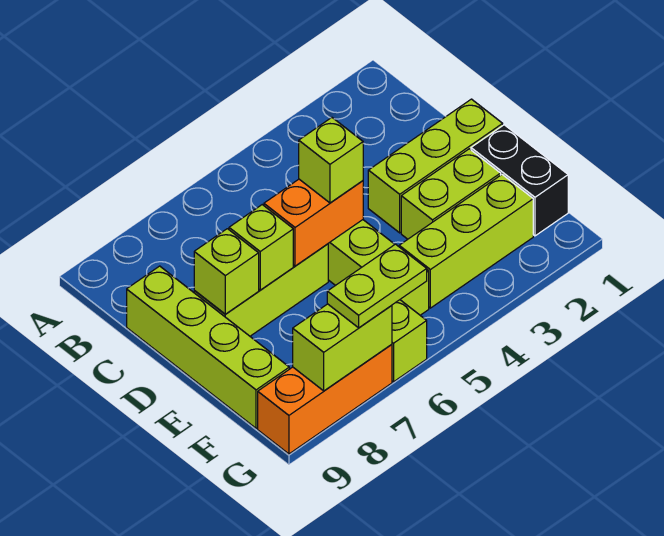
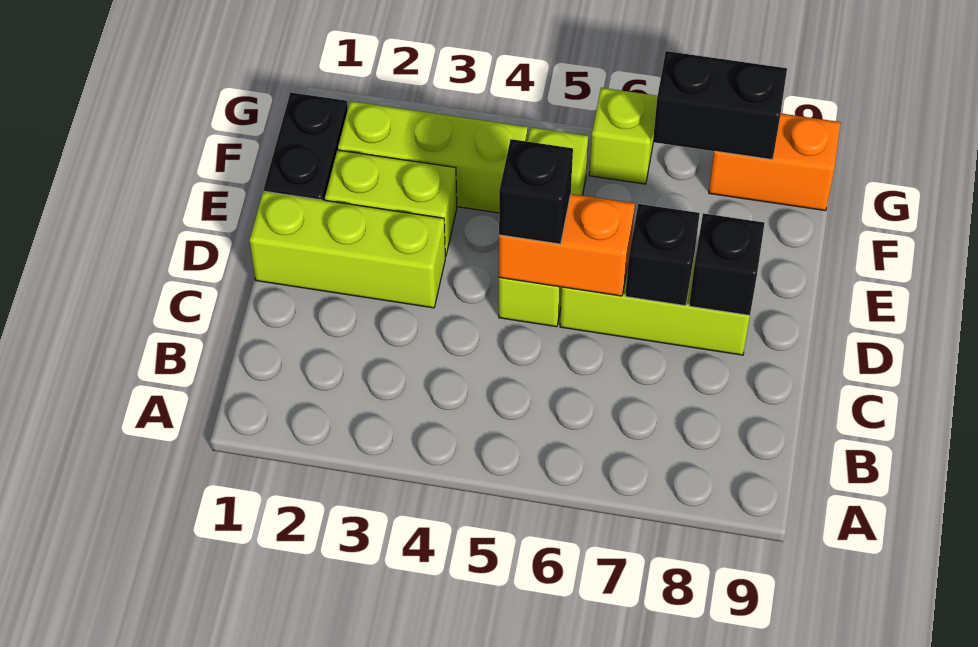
lime brick C9:F9 level 1 -> none
lime brick D5 level 3 -> black brick D5 level 3
lime brick D7 level 2 -> black brick D7 level 2
lime brick D8 level 2 -> black brick D8 level 2
lime plate G6:G7 level 3 -> none
orange brick G7:G9 level 1 -> orange brick G8:G9 level 1
lime brick G7:G8 level 2 -> black brick G7:G8 level 2

